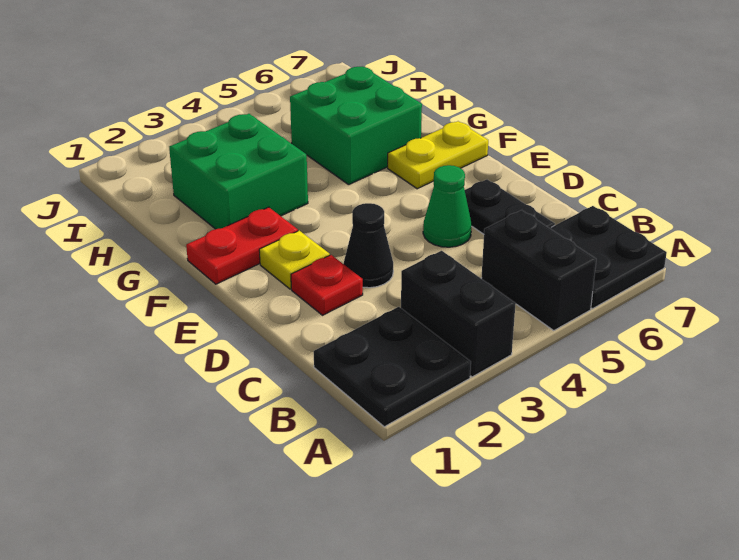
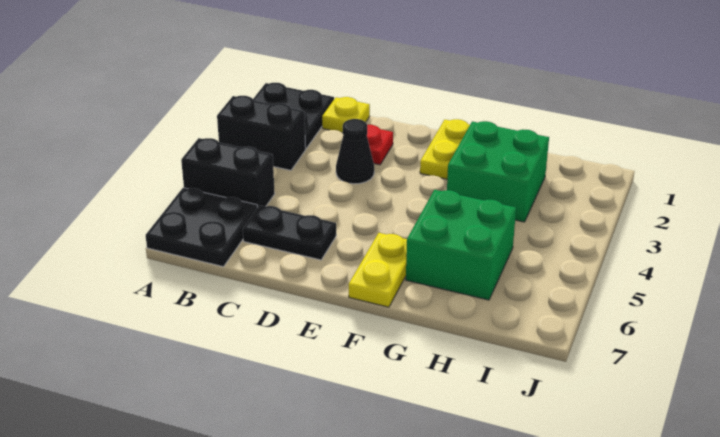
green cone D5 level 1 -> none
yellow plate E2 level 1 -> yellow plate C1 level 1
red plate F1:F2 level 1 -> yellow plate F1:F2 level 1

